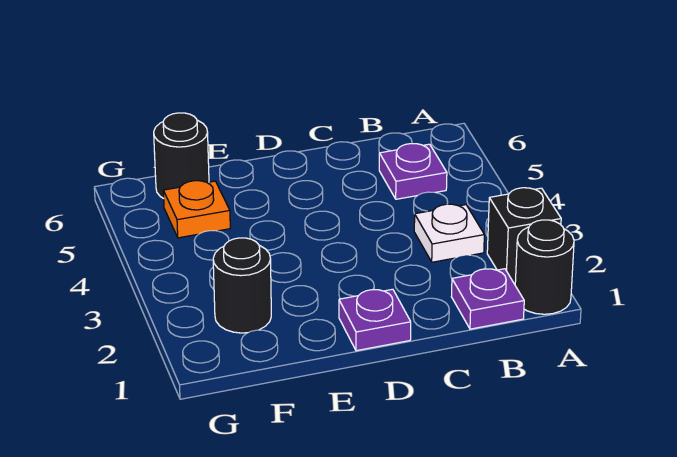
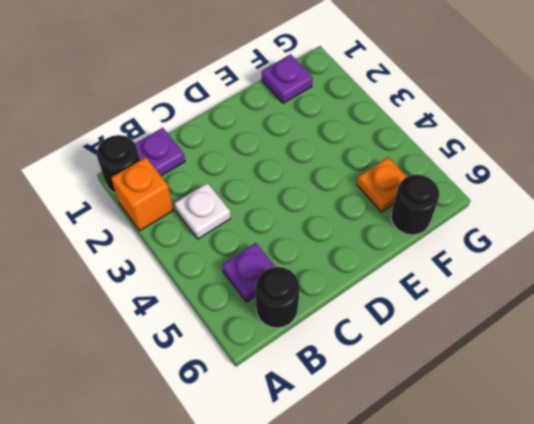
black brick A2 level 1 -> orange brick A2 level 1
purple plate D1 level 1 -> purple plate F1 level 1
black round brick F2 level 1 -> black round brick B6 level 1

